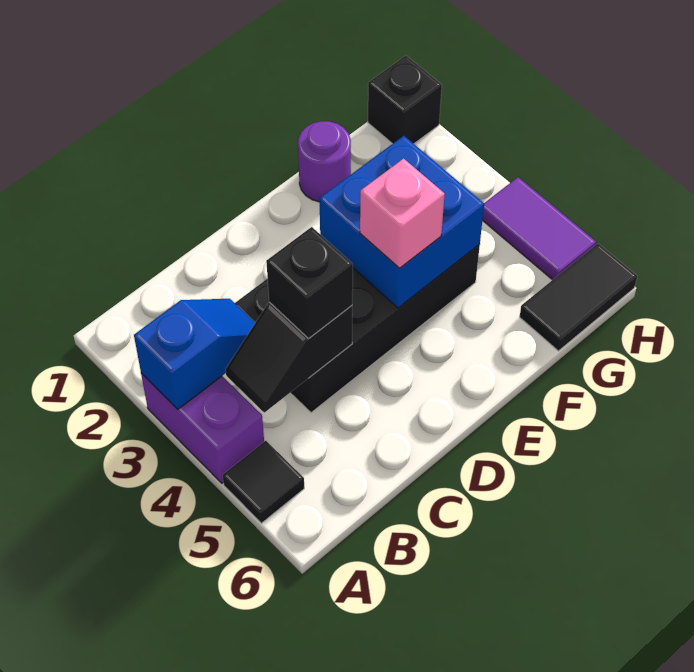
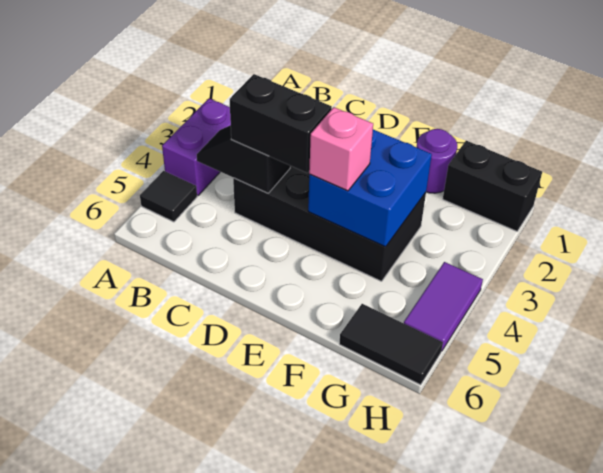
blue slope A3:B3 level 2 top A -> none
black brick C4 level 3 -> black brick C4:D4 level 3
black brick H1 level 1 -> black brick G1:H1 level 1

